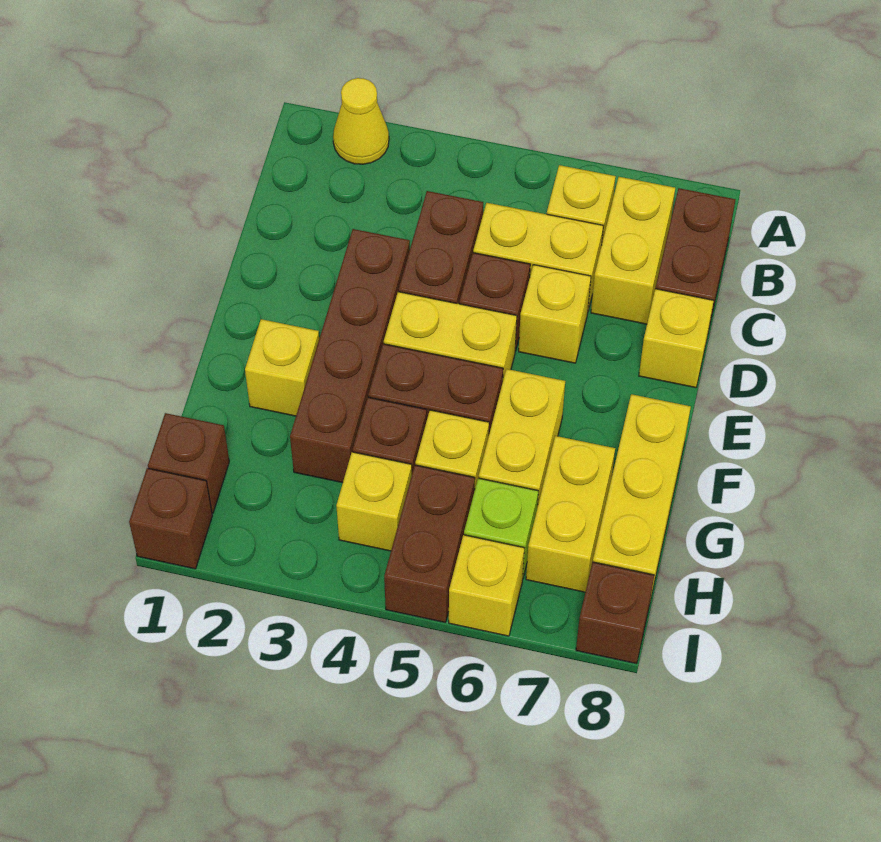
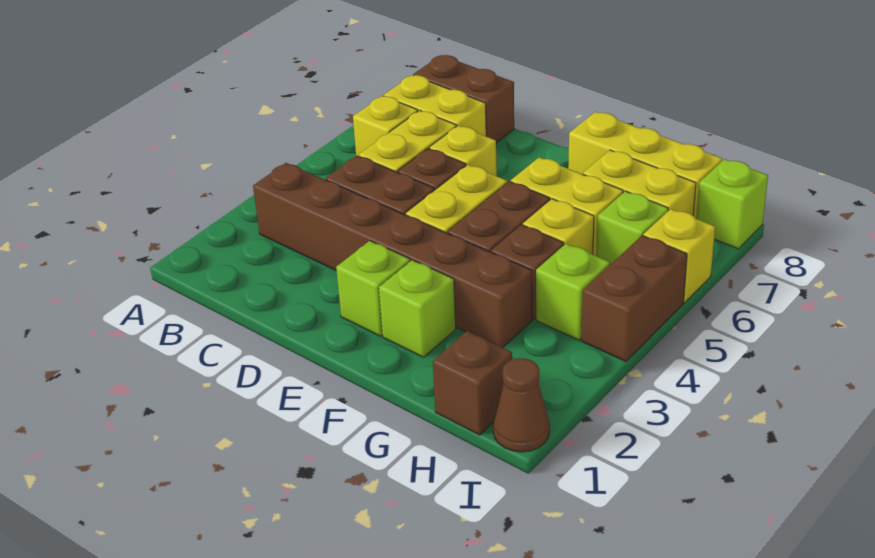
yellow cone A2 level 1 -> none
brown brick D3:G3 level 1 -> brown brick B3:G3 level 1
yellow brick D8 level 1 -> none
none -> lime brick E2 level 1
yellow brick F2 level 1 -> lime brick F2 level 1
yellow brick H4 level 1 -> lime brick H4 level 1
brown brick H5:I5 level 1 -> brown brick I4:I5 level 1
brown brick I1 level 1 -> brown cone I1 level 1
brown brick I8 level 1 -> lime brick I8 level 1

